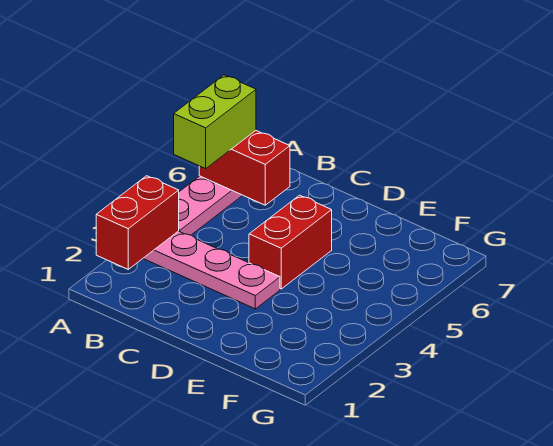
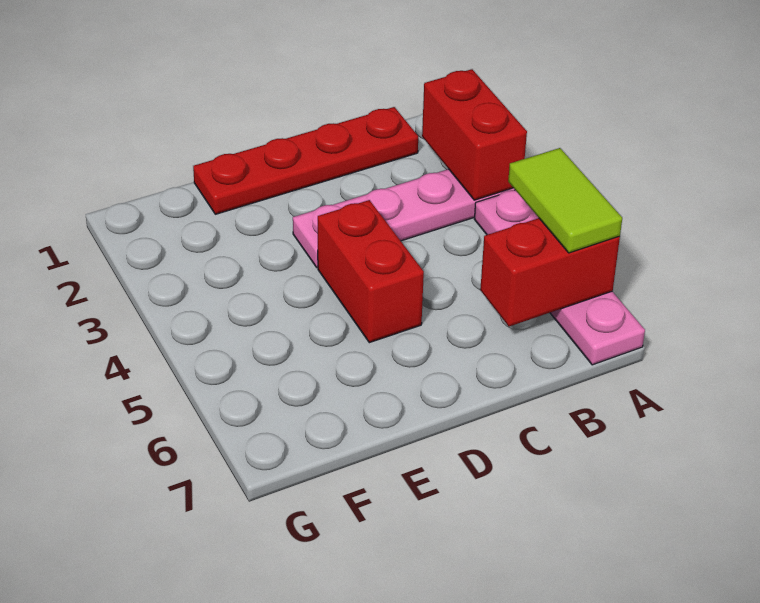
lime brick A5:A6 level 3 -> lime tile A5:A6 level 3
none -> red plate B1:E1 level 1

